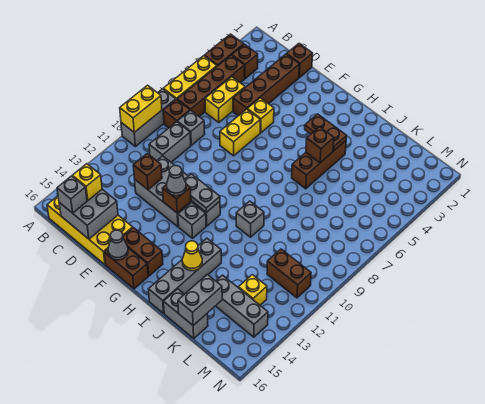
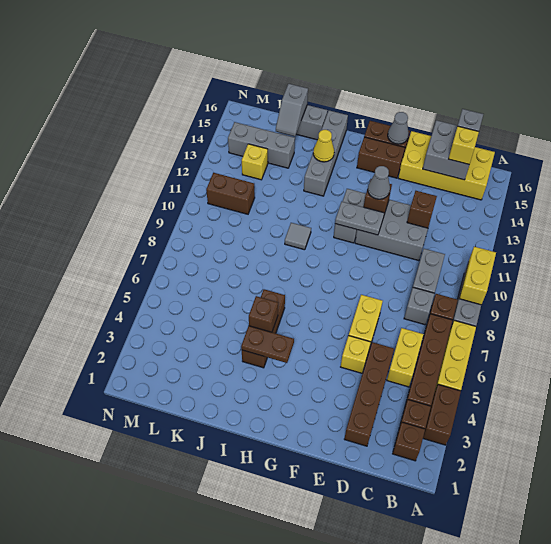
brown brick D1 level 1 -> brown brick B2 level 1
grey brick I10 level 1 -> grey tile I10 level 1
grey brick K15:K16 level 2 -> grey slope K15:K16 level 2 top 16

